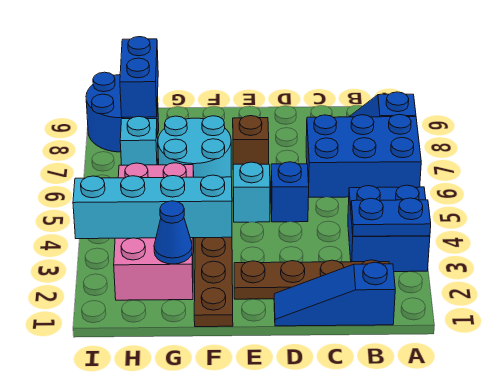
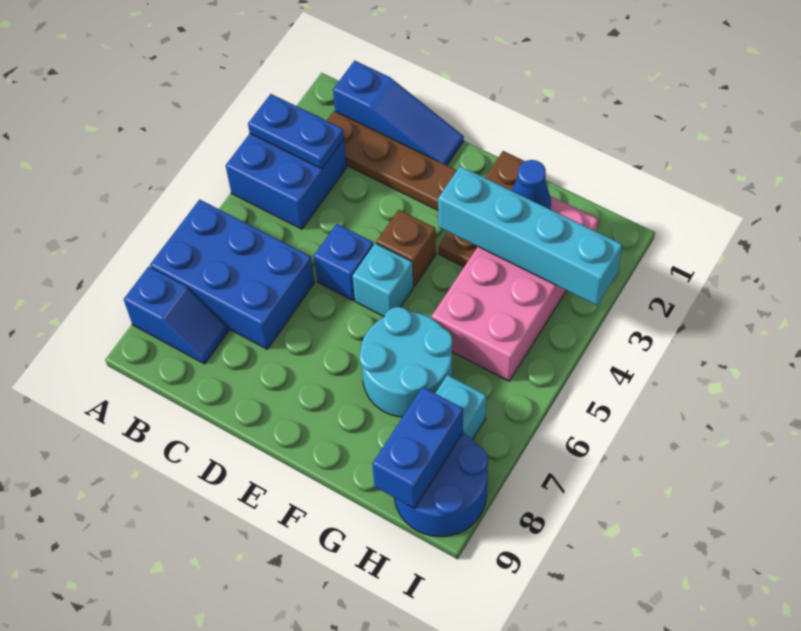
brown brick E7 level 1 -> brown brick E4 level 1

